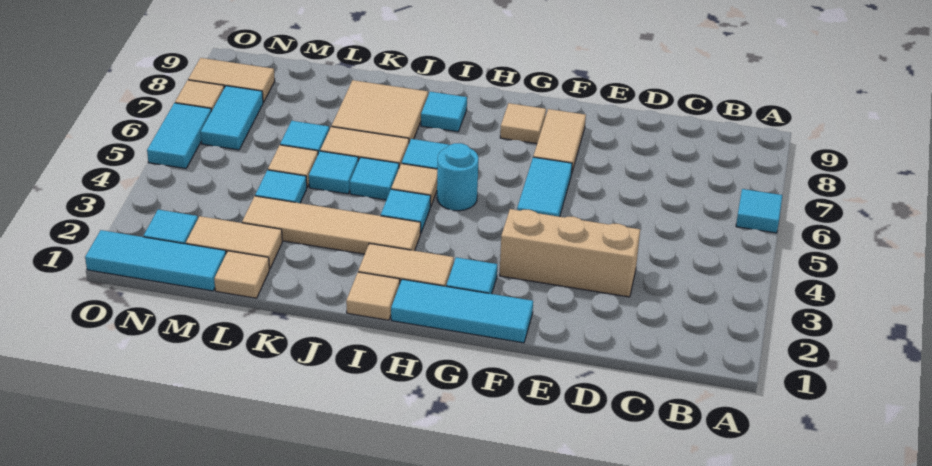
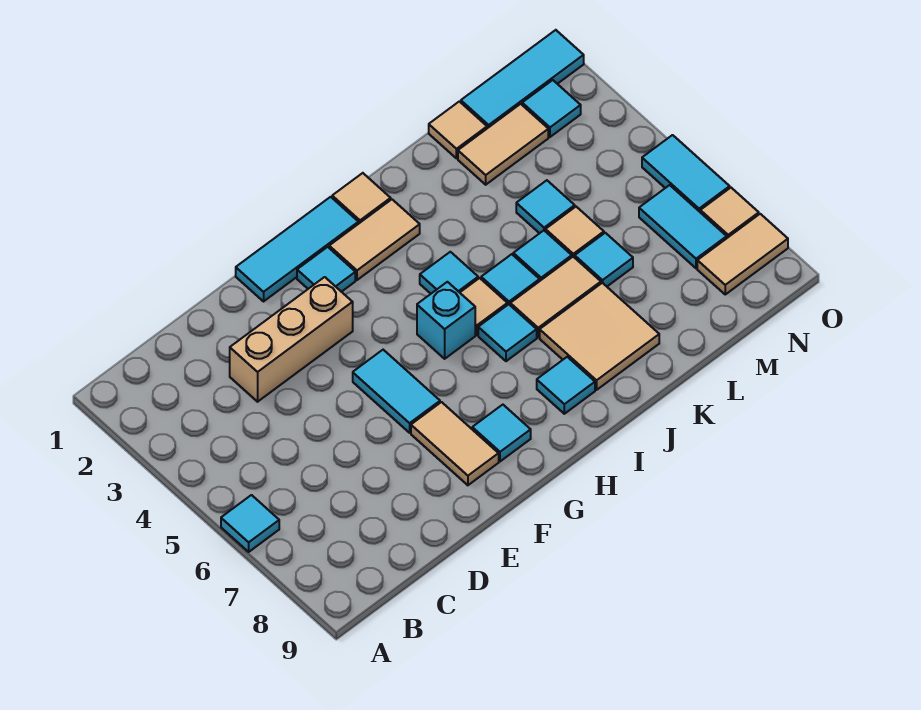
tan tile G8 level 1 -> cyan tile G8 level 1
cyan round brick H5 level 1 -> cyan brick H5 level 1
tan tile I3:L3 level 1 -> none

